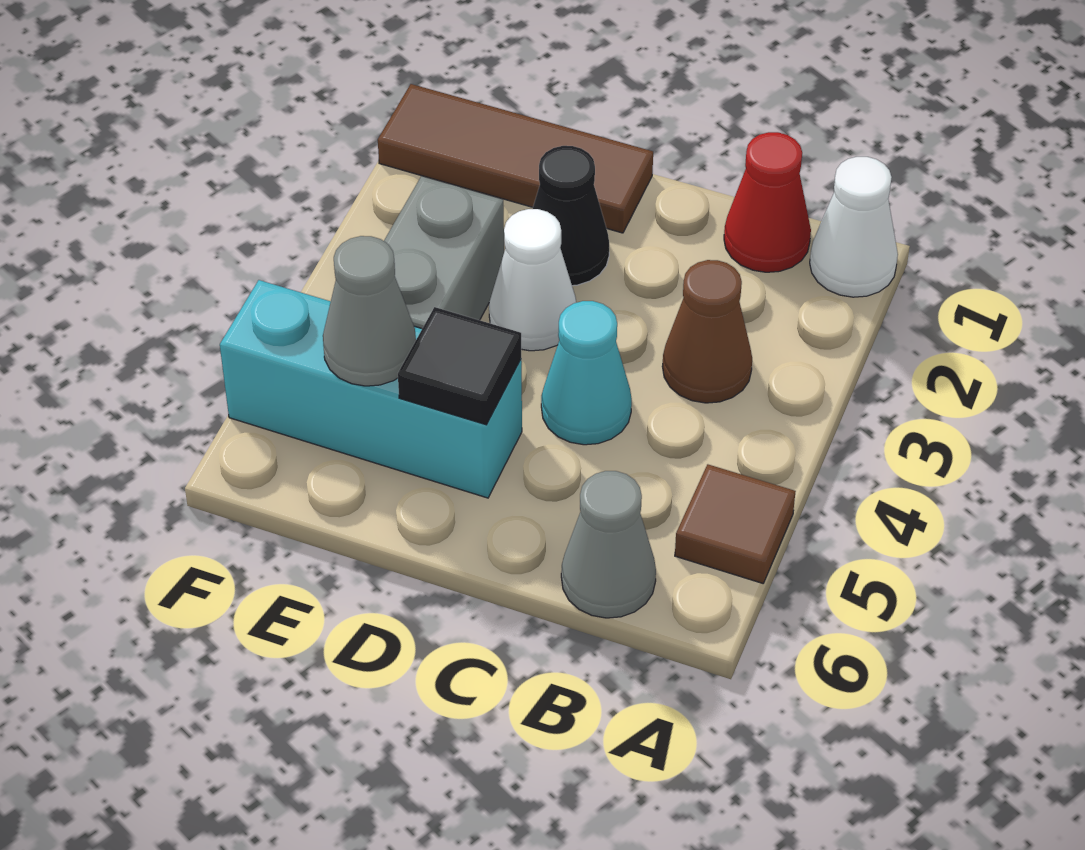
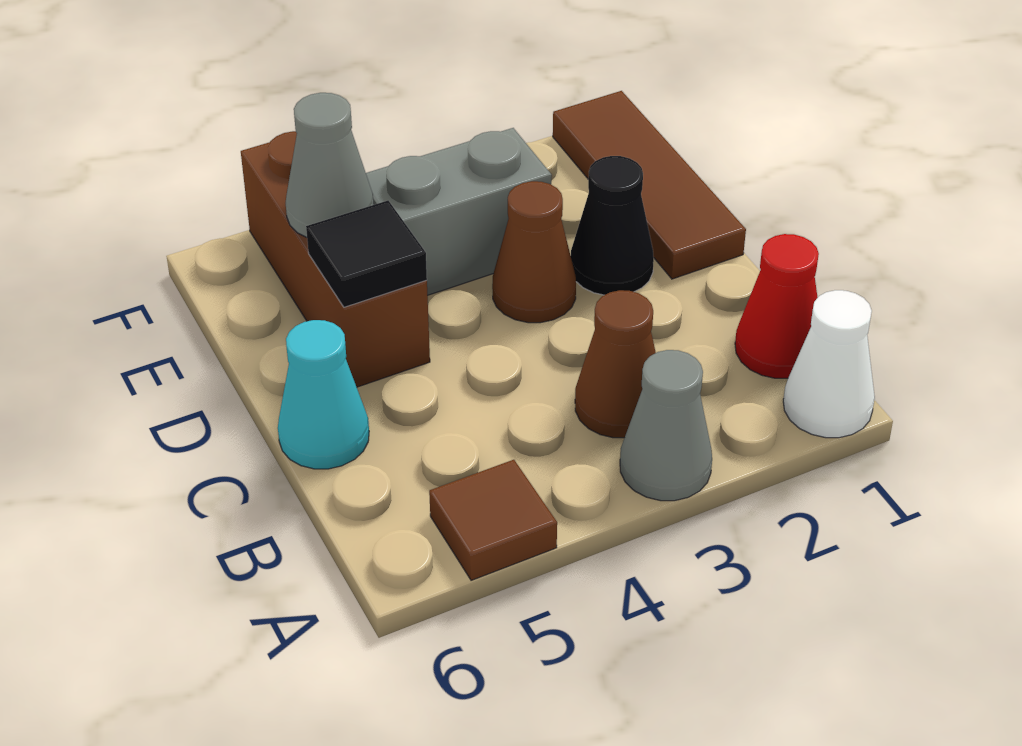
grey cone B6 level 1 -> grey cone A3 level 1
cyan cone C4 level 1 -> cyan cone C6 level 1
white cone D3 level 1 -> brown cone D3 level 1
cyan brick D5:F5 level 1 -> brown brick D5:F5 level 1

